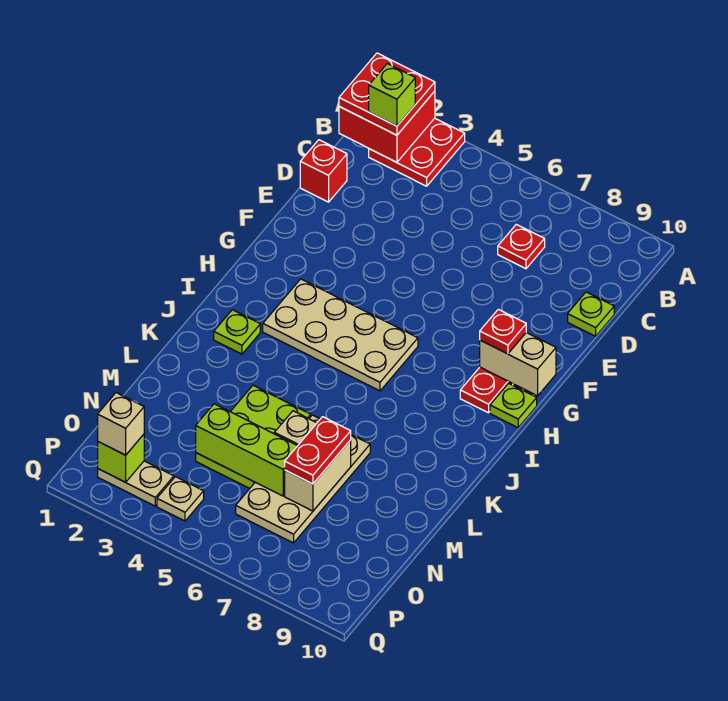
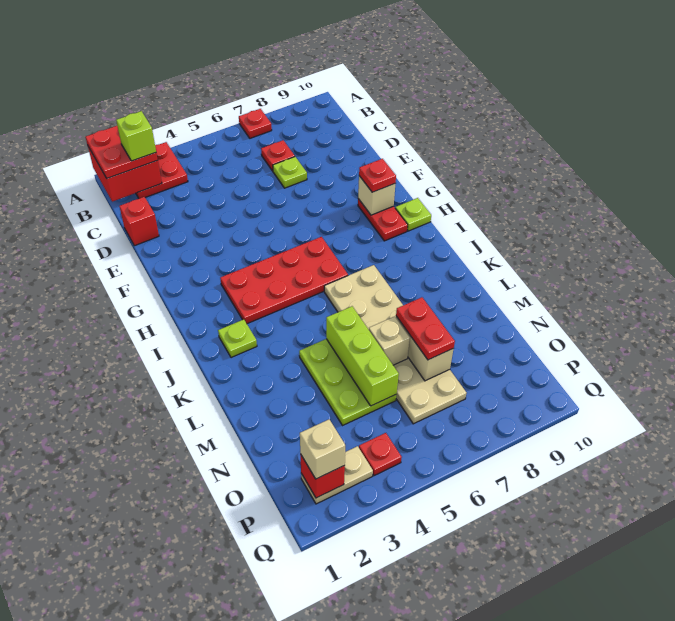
none -> red plate A7 level 1
lime plate D10 level 1 -> lime plate D7 level 1
tan brick G9:G10 level 2 -> tan brick G9 level 2
tan plate H3:I6 level 1 -> red plate H3:I6 level 1
tan plate L6:O7 level 1 -> tan plate J6:O7 level 1
lime brick N4:N6 level 2 -> lime brick L5:N5 level 2
lime brick P2 level 2 -> red brick P2 level 2
tan plate P4 level 1 -> red plate P4 level 1

